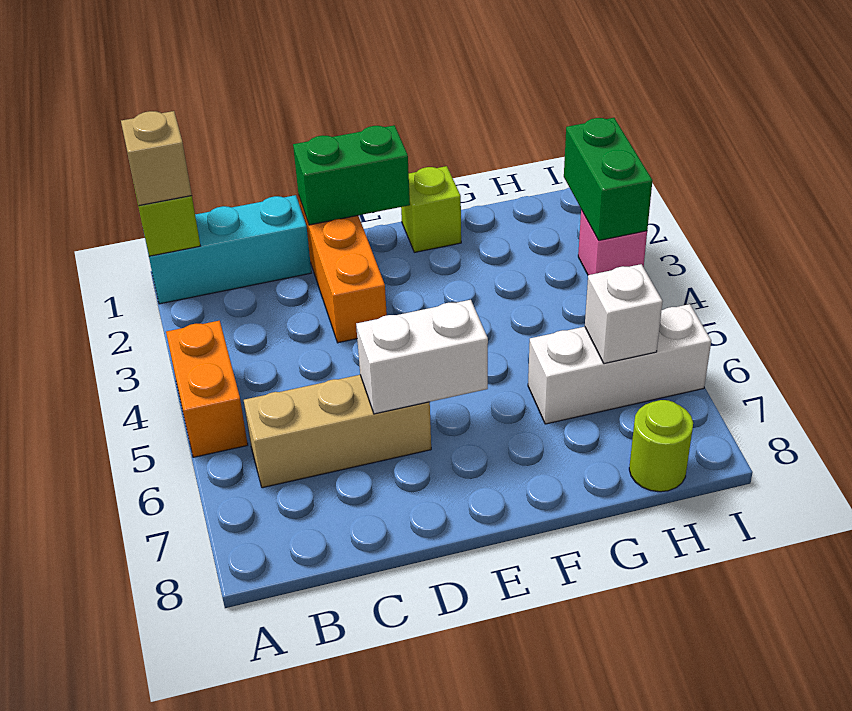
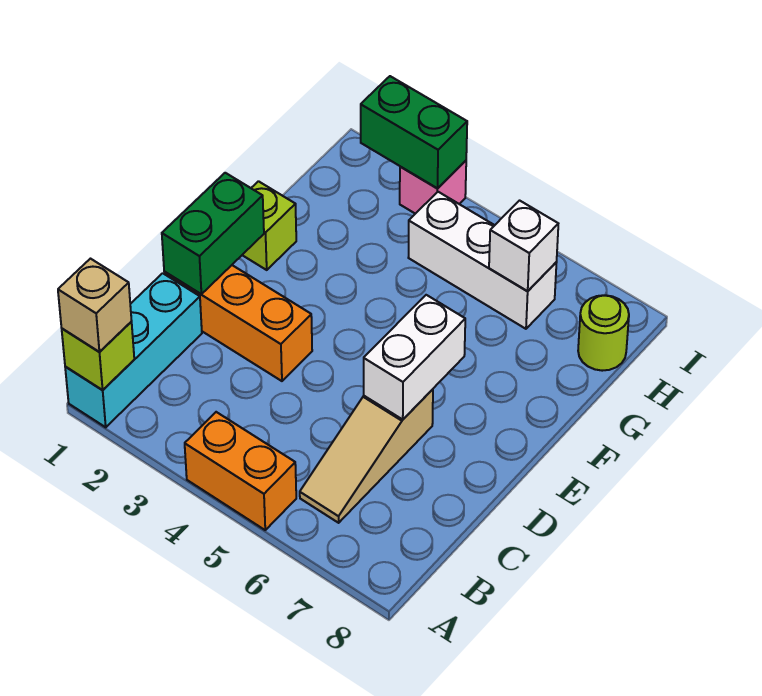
tan brick B6:D6 level 1 -> tan slope B6:D6 level 1 top D
white brick G6:I6 level 1 -> white brick H4:H6 level 1

